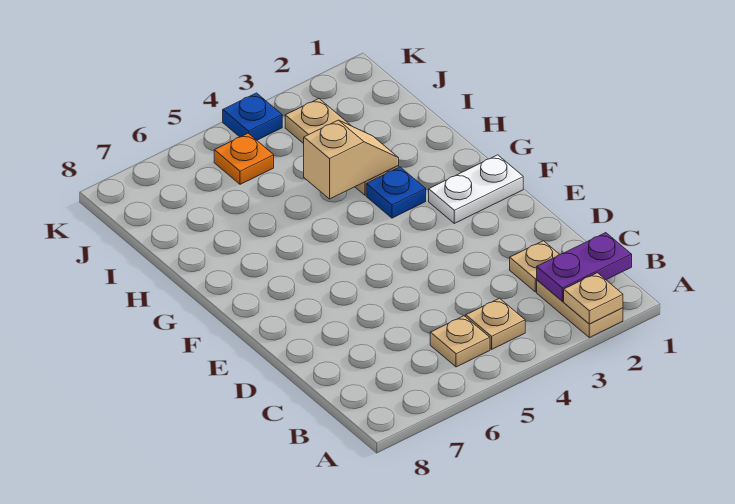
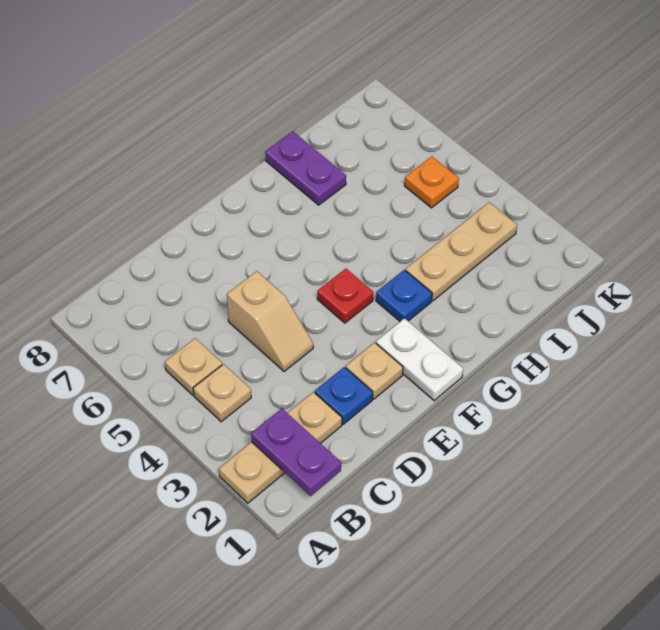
tan plate A2 level 2 -> tan plate E2 level 1
none -> red plate F4 level 1
tan slope H3:H4 level 2 top 4 -> tan slope D4:D5 level 1 top 5
none -> purple plate H7:H8 level 1
blue plate K4 level 1 -> blue plate D2 level 1

